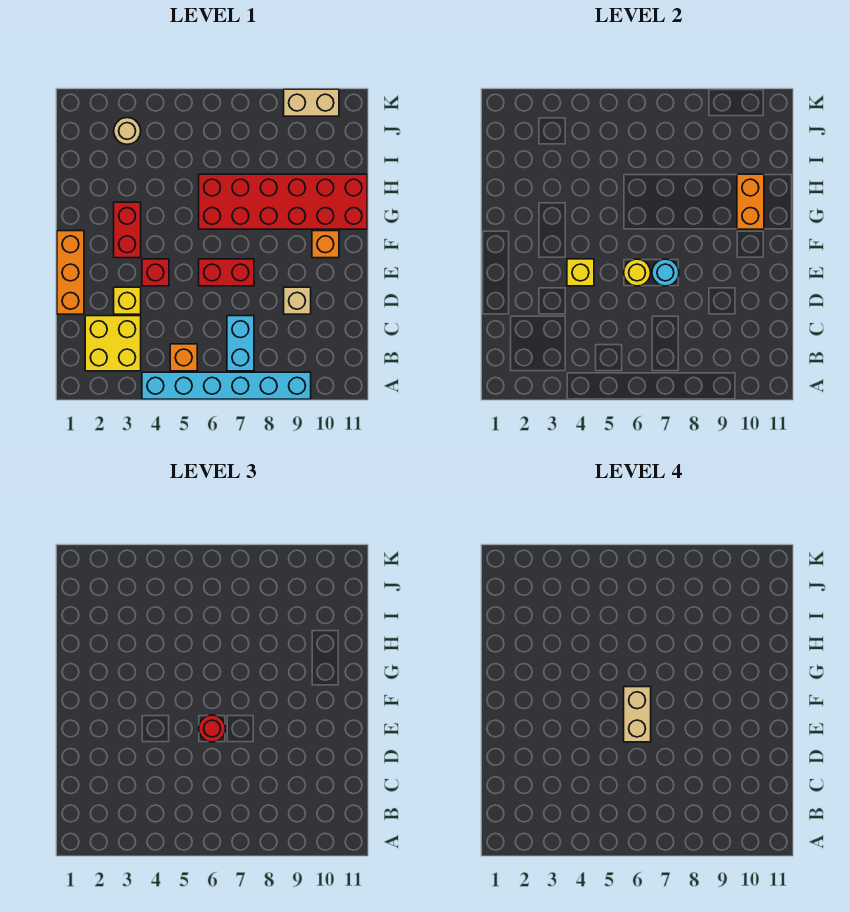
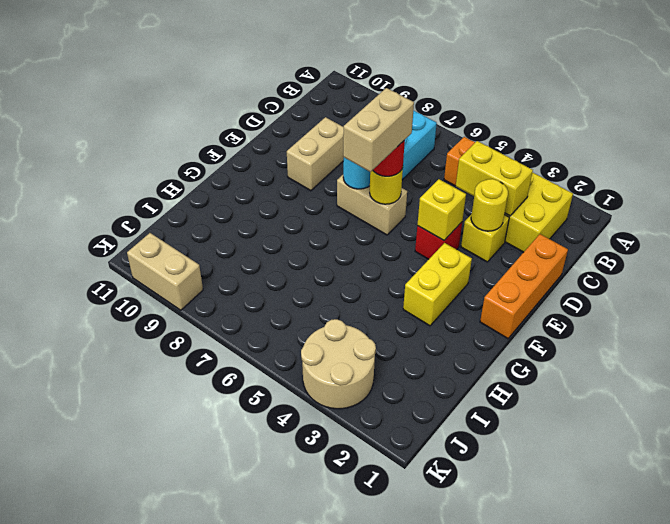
cyan brick A4:A9 level 1 -> none
none -> yellow brick C3:C4 level 2
none -> yellow round brick D3 level 2
tan brick D9 level 1 -> tan brick D9:E9 level 1
red brick E6:E7 level 1 -> tan brick E6:E7 level 1
red brick F3:G3 level 1 -> yellow brick F3:G3 level 1
orange brick F10 level 1 -> none
red brick G6:H11 level 1 -> none
orange brick G10:H10 level 2 -> none
tan round brick J3 level 1 -> tan round brick J3:K4 level 1

